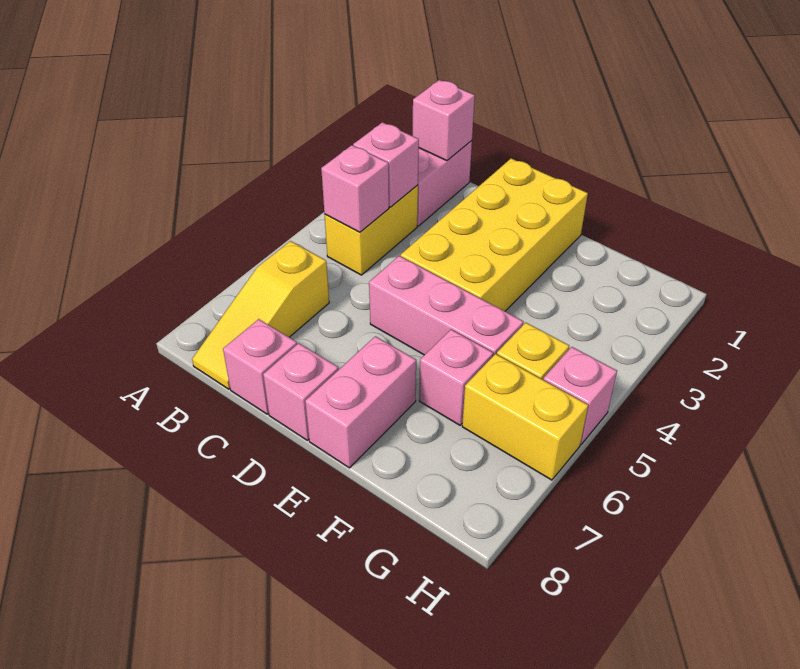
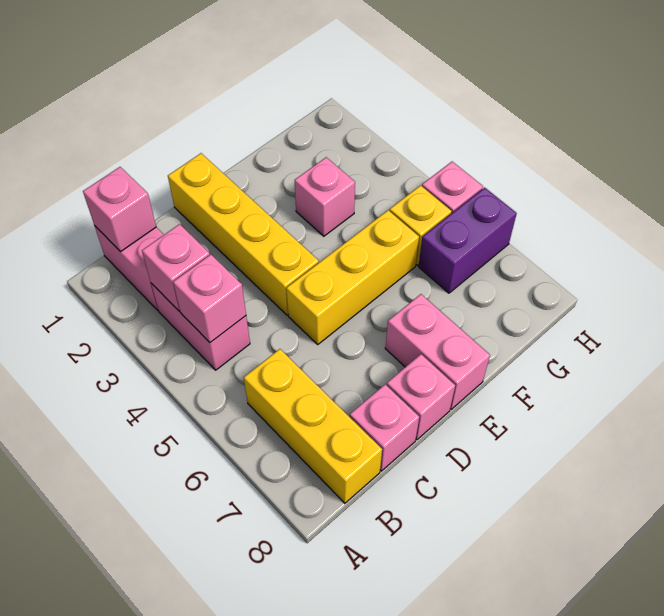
yellow brick B3:B4 level 1 -> pink brick B3:B4 level 1
yellow slope B6:B8 level 1 top 6 -> yellow brick B6:B8 level 1
yellow brick D1:E4 level 1 -> yellow brick D1:D4 level 1
pink brick D5:F5 level 1 -> yellow brick D5:F5 level 1
pink brick F6 level 1 -> pink brick F3 level 1
yellow brick G6:H6 level 1 -> purple brick G6:H6 level 1

